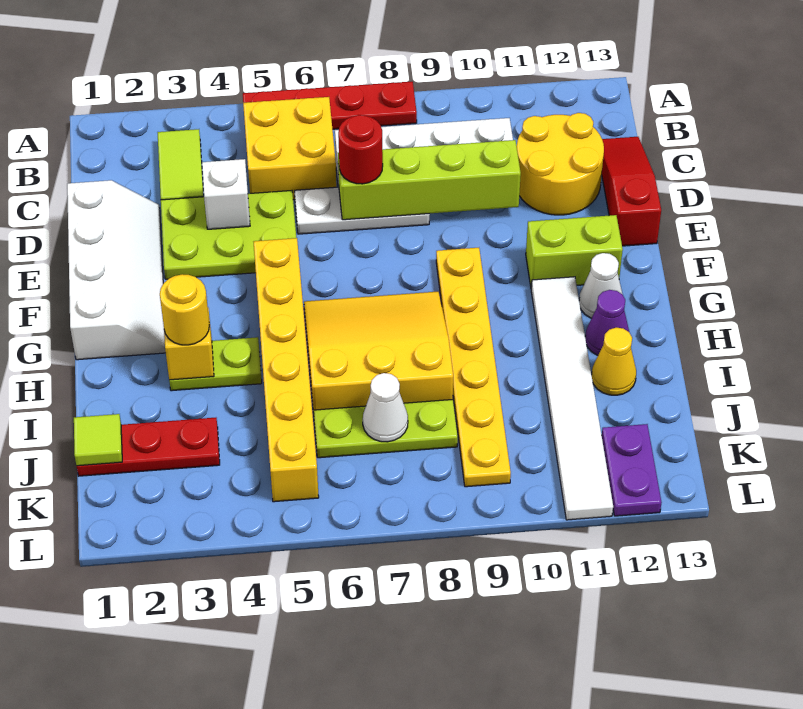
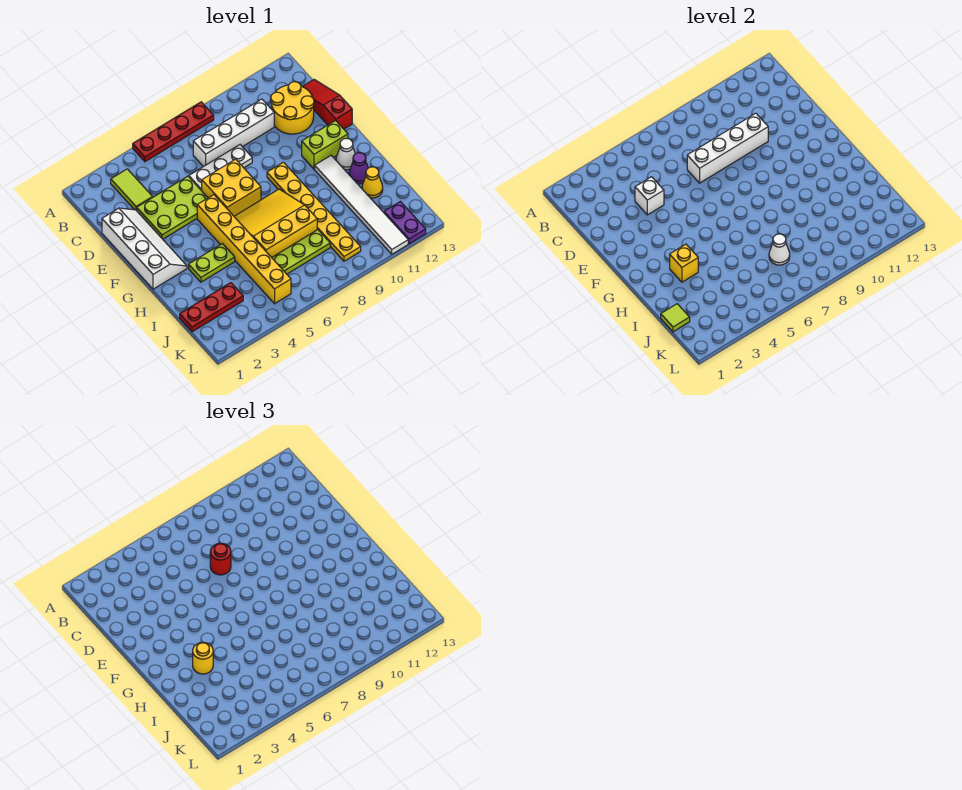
yellow brick B5:C6 level 1 -> yellow brick E6:F7 level 1
lime brick D7:D10 level 2 -> white brick D7:D10 level 2

